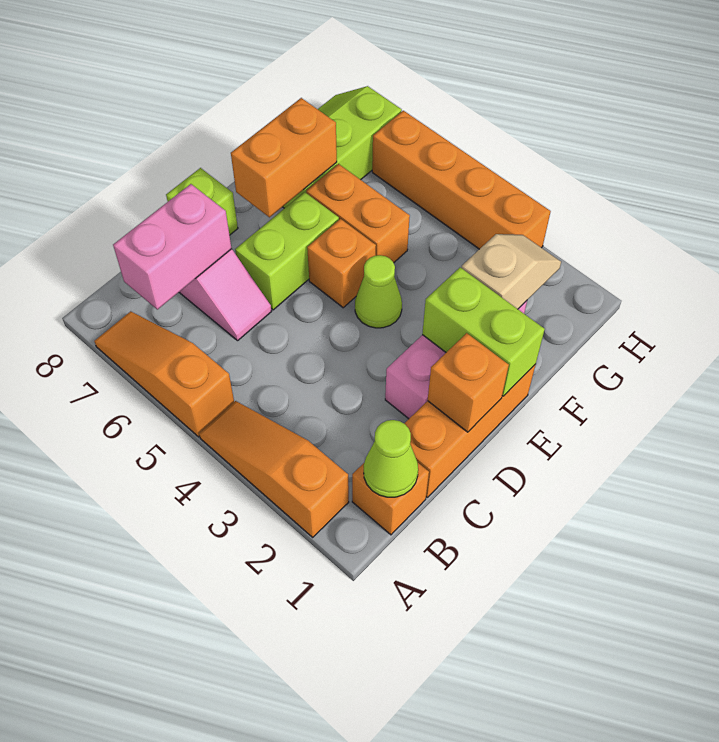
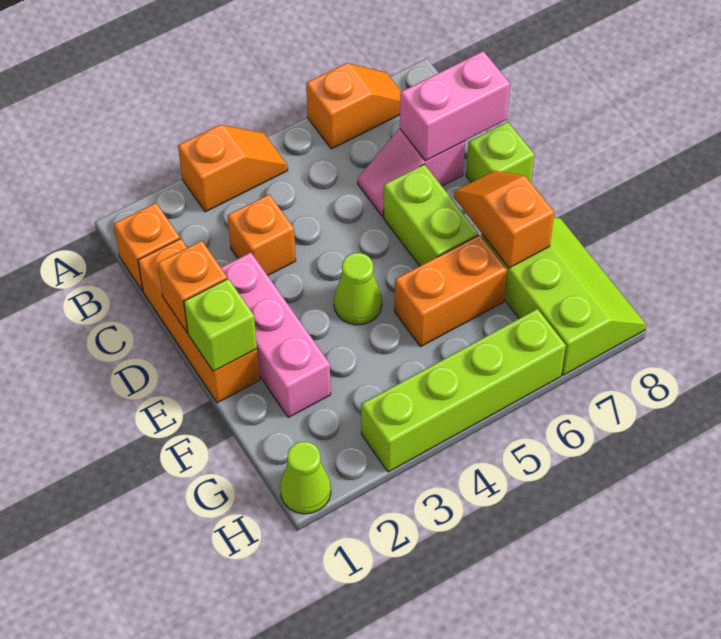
orange slope A2:A4 level 1 top 2 -> orange slope A3:A4 level 1 top 3
orange slope A5:A7 level 1 top 5 -> orange slope A6:A7 level 1 top 6
lime cone B1 level 2 -> lime cone H1 level 1
pink brick B7:C7 level 2 -> pink brick C7:C8 level 2
lime brick E1:E2 level 2 -> lime brick E1 level 2
orange brick E5 level 1 -> orange brick C3 level 1
orange brick E7:F7 level 2 -> orange slope E7:F7 level 2 top F
tan slope F2:G2 level 2 top F -> none
orange brick H3:H6 level 1 -> lime brick H3:H6 level 1

